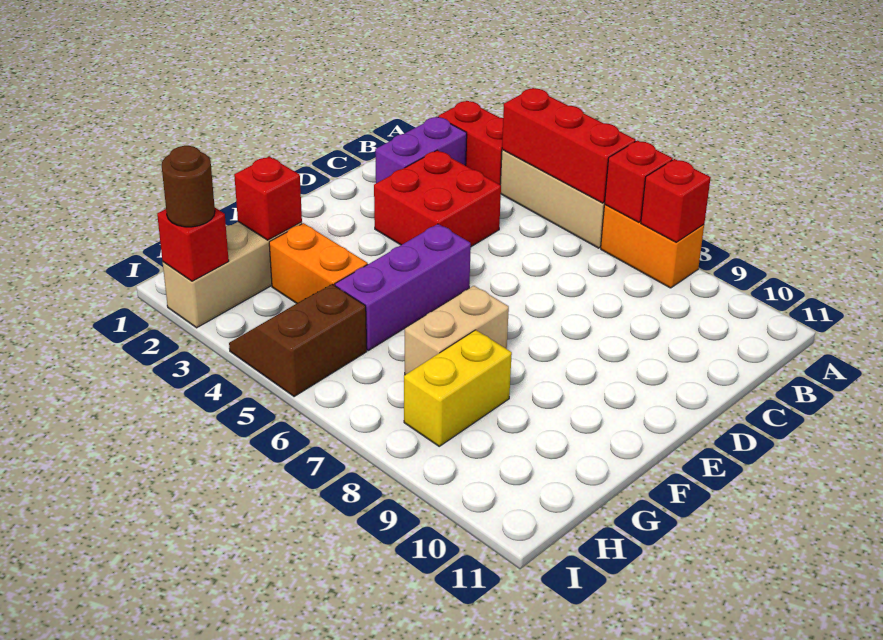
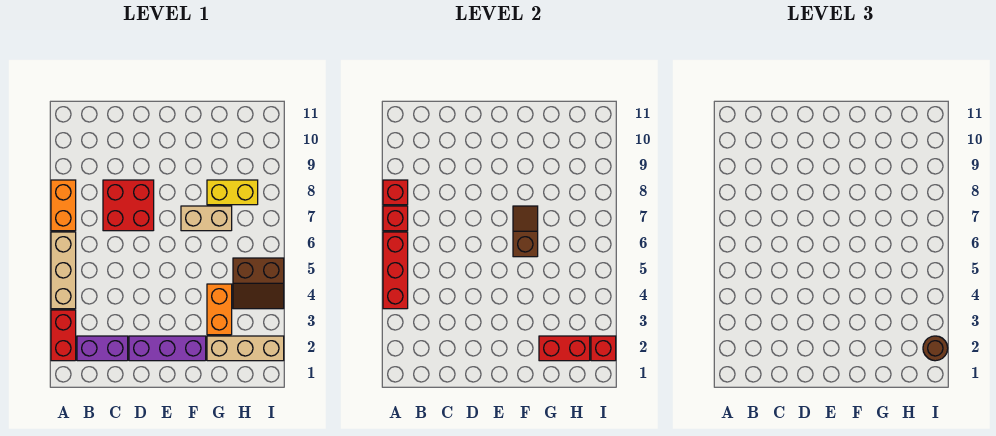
red brick C3:D4 level 1 -> red brick C7:D8 level 1
purple brick E5:G5 level 1 -> purple brick D2:F2 level 1
none -> brown slope F6:F7 level 2 top 6
red brick G2 level 2 -> red brick G2:H2 level 2

